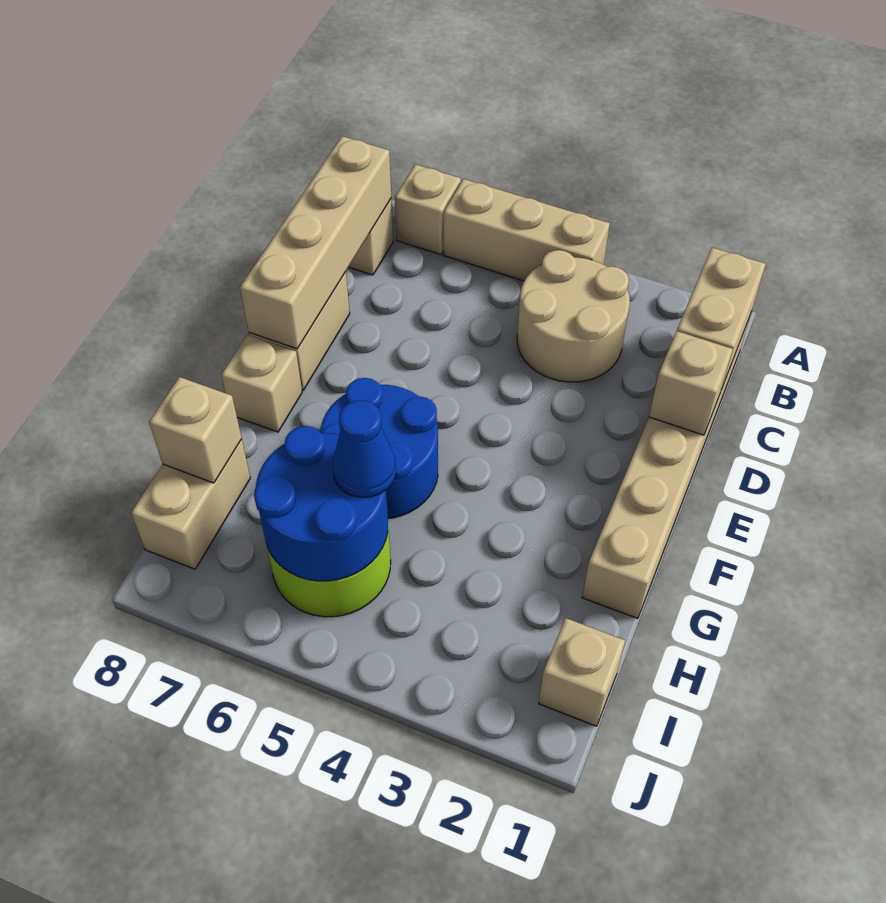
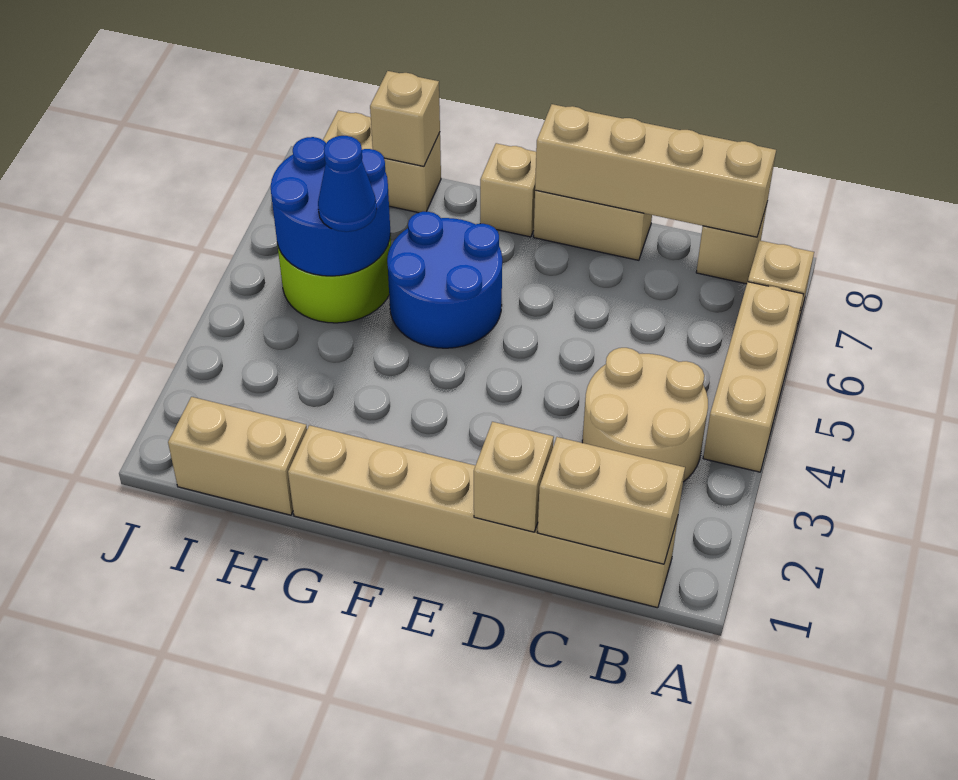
tan brick I1 level 1 -> tan brick H1:I1 level 1

